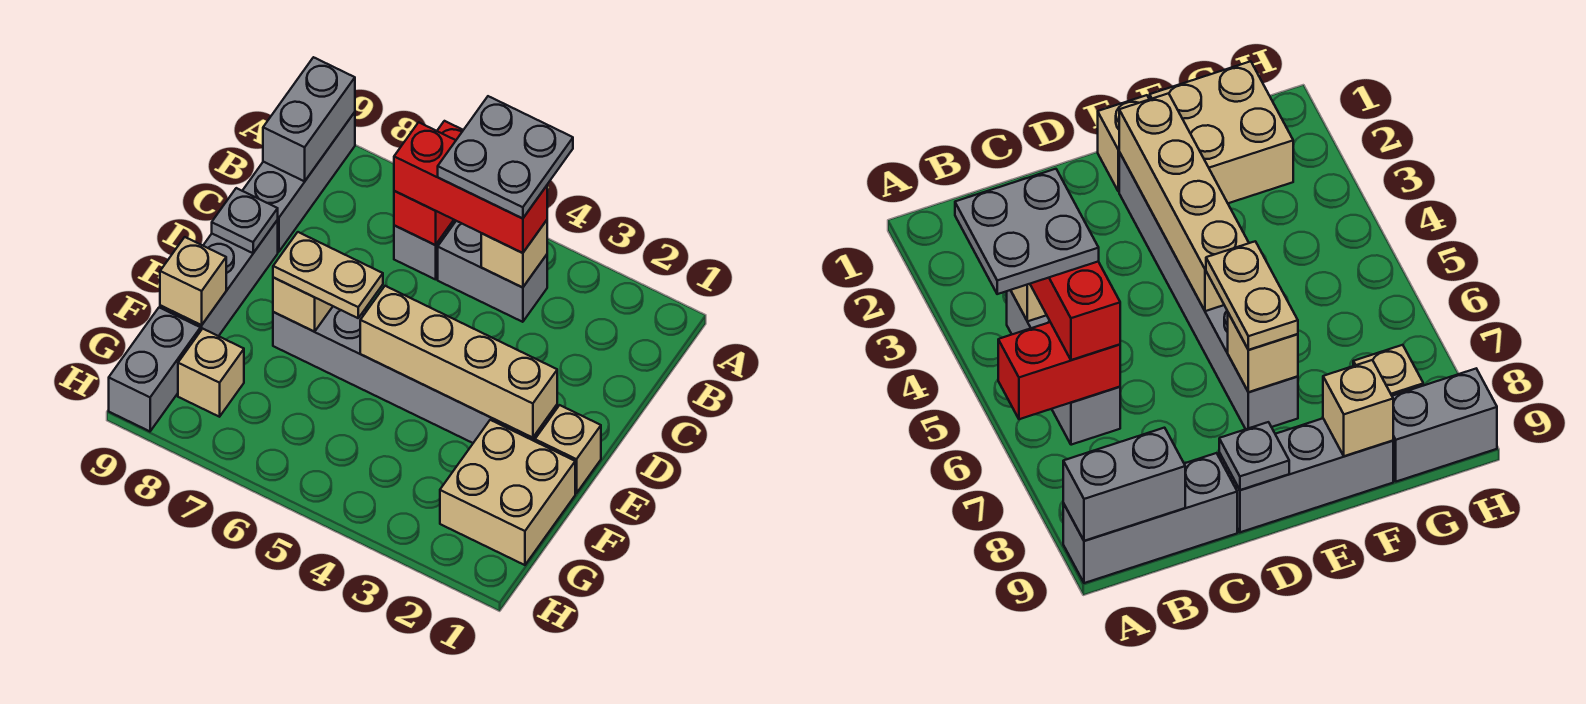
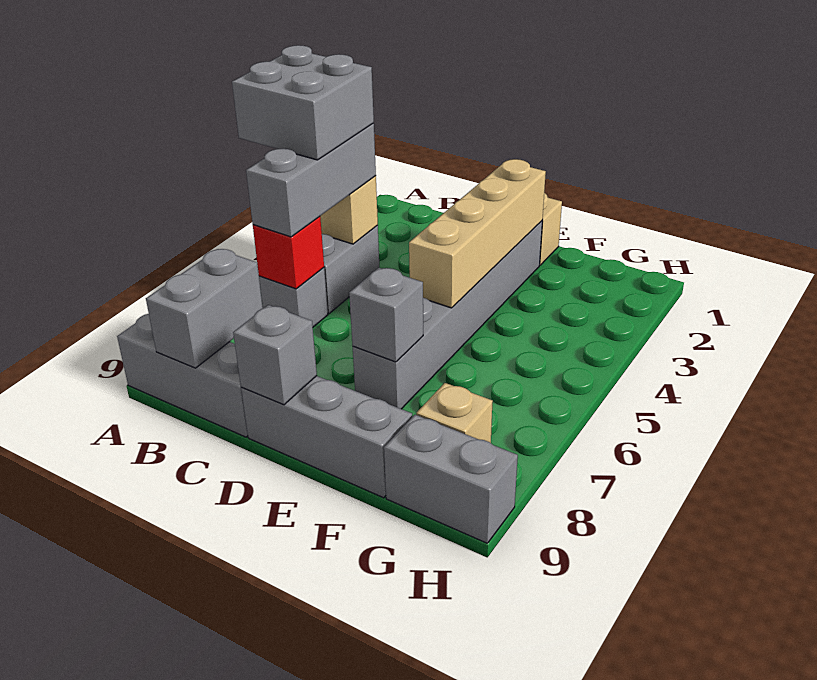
grey plate A4:B5 level 4 -> grey brick A4:B5 level 4
red brick A6:B6 level 2 -> red brick B6 level 2
grey brick A9:B9 level 2 -> grey brick B8:B9 level 2
red brick B4:B6 level 3 -> grey brick B4:B6 level 3
grey plate D9 level 2 -> grey brick D9 level 2
tan plate E6:E7 level 3 -> none
tan brick E7 level 2 -> grey brick E7 level 2
tan brick F1:G2 level 1 -> none
tan brick F9 level 2 -> none

